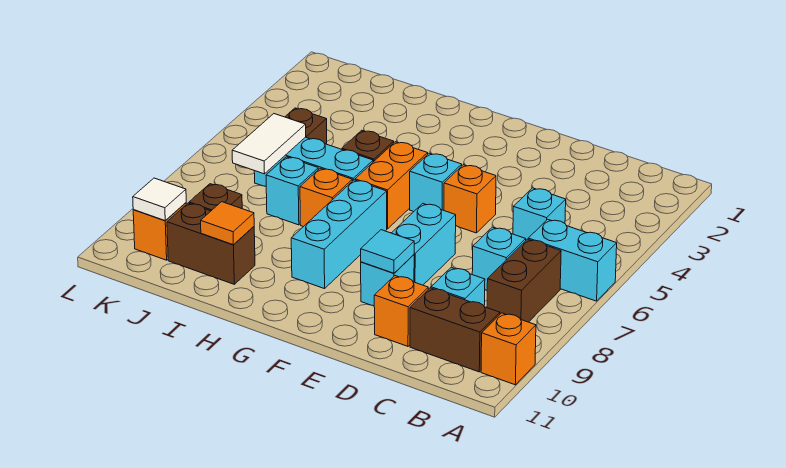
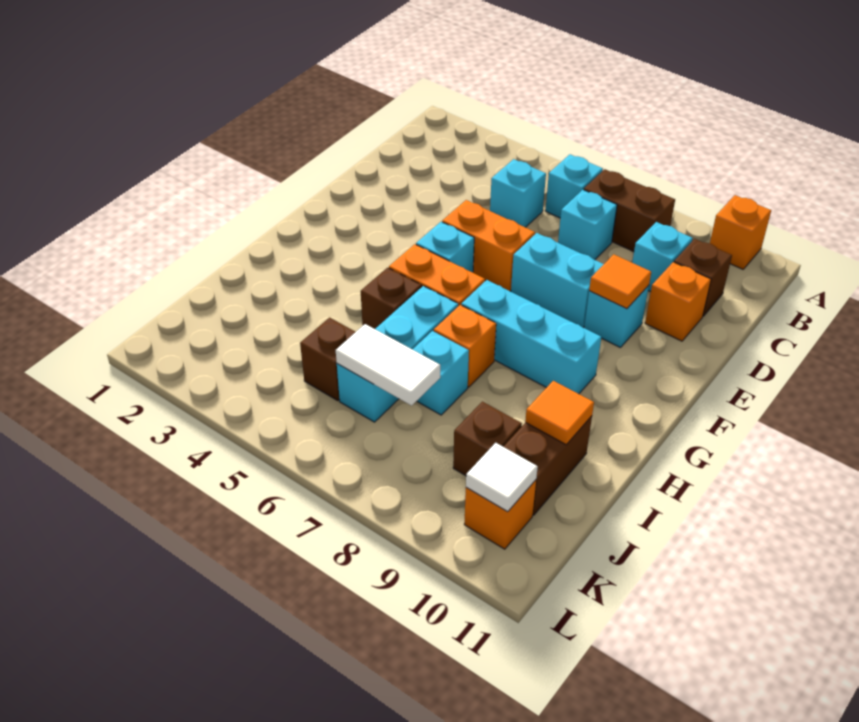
cyan brick A6:B6 level 1 -> cyan brick B6 level 1
brown brick B10:C10 level 1 -> brown brick C10 level 1
orange brick E5 level 1 -> orange brick E5:E6 level 1
cyan tile E9 level 2 -> orange tile E9 level 2

